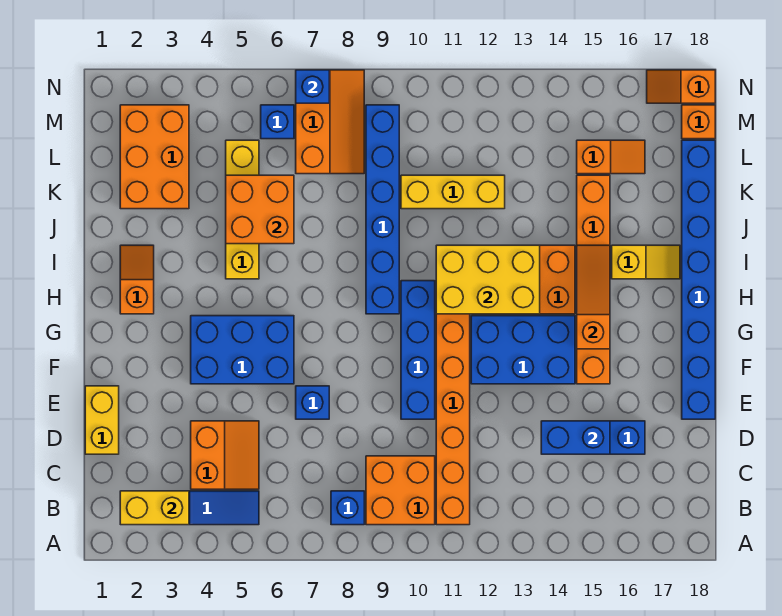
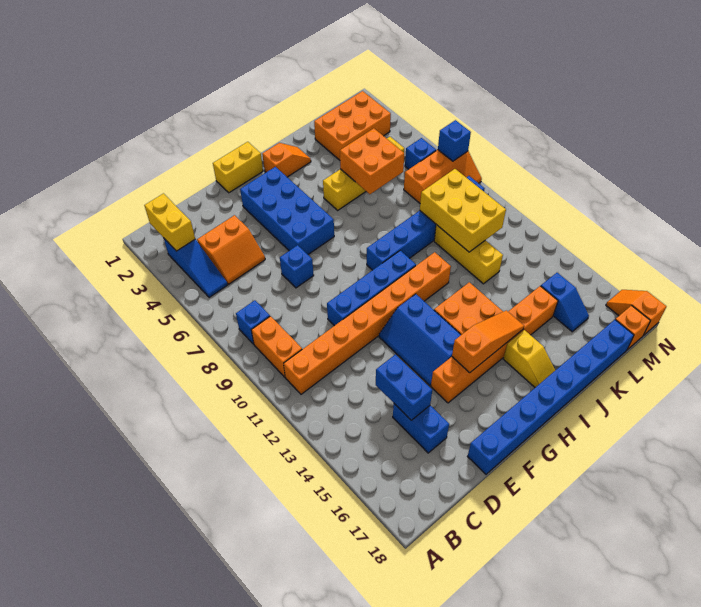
orange brick B9:C10 level 1 -> orange brick B9:B10 level 1
yellow brick D1:E1 level 1 -> yellow brick F1:G1 level 1
blue brick F4:G6 level 1 -> blue brick F3:G6 level 1
blue brick F12:G14 level 1 -> blue slope F12:G14 level 1 top G
yellow brick H11:I13 level 2 -> yellow brick K9:L11 level 2
orange slope L15:L16 level 1 top 15 -> blue slope L15:L16 level 1 top 15

